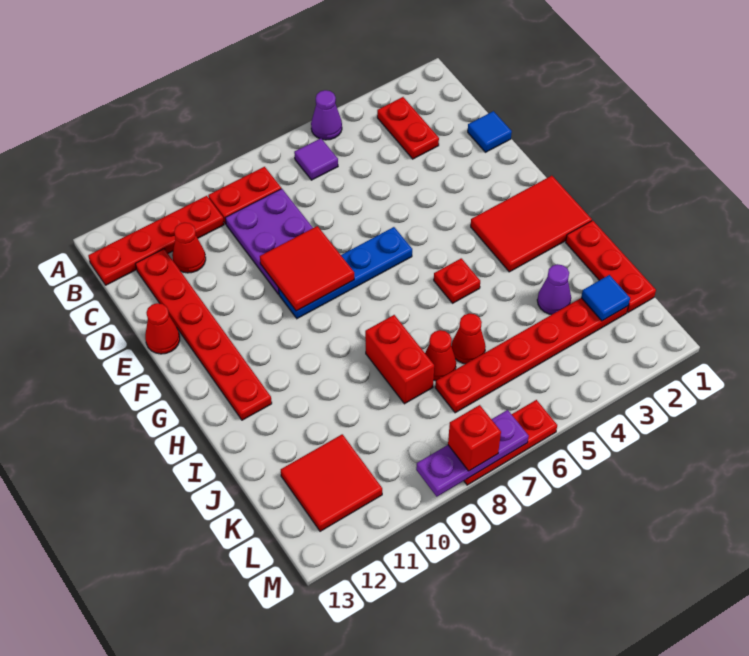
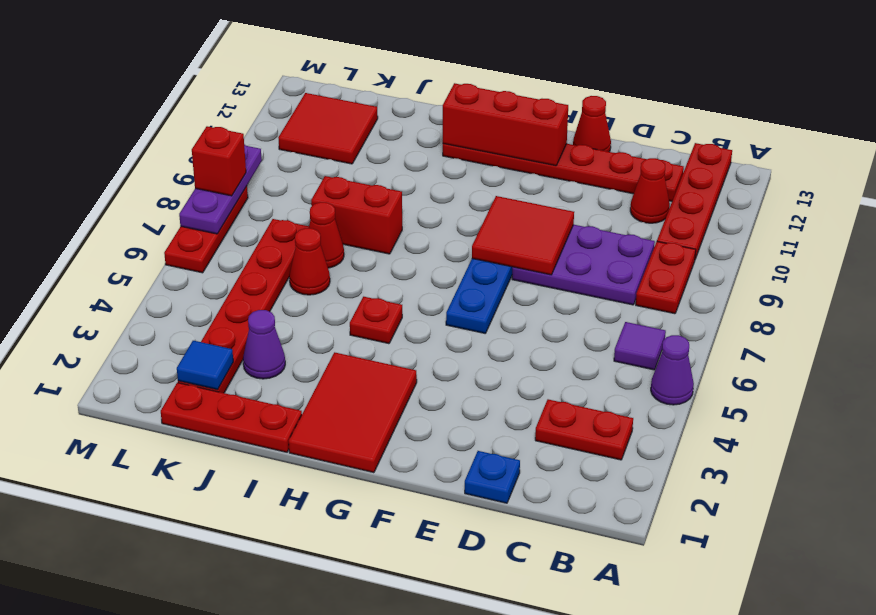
blue tile D1 level 1 -> blue plate D1 level 1
none -> red brick F12:H12 level 2

